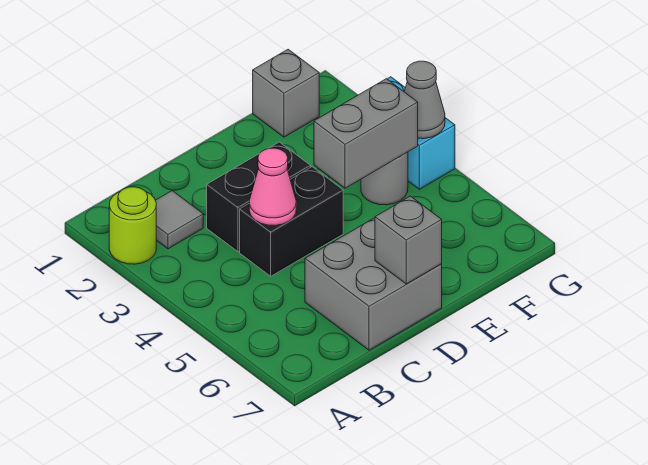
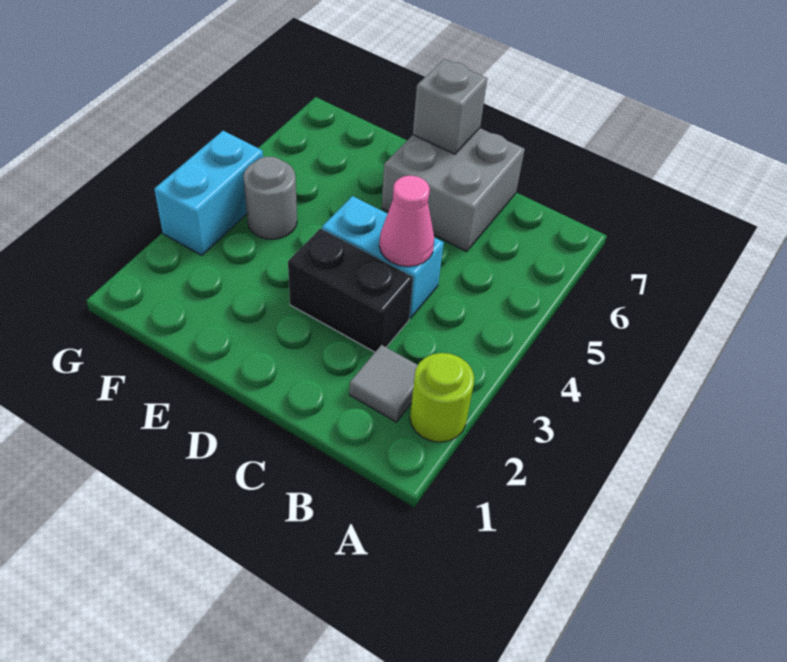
black brick C4:D4 level 1 -> cyan brick C4:D4 level 1
grey brick E4:F4 level 2 -> none
grey brick F1 level 1 -> none
grey cone G4 level 2 -> none

